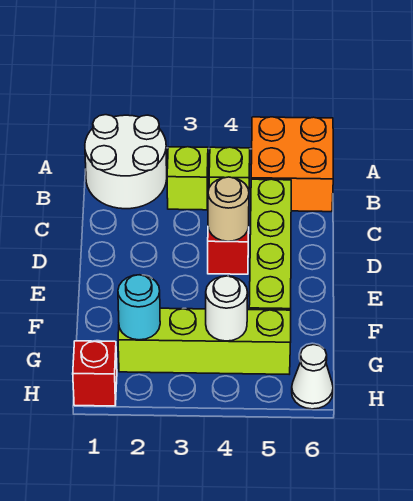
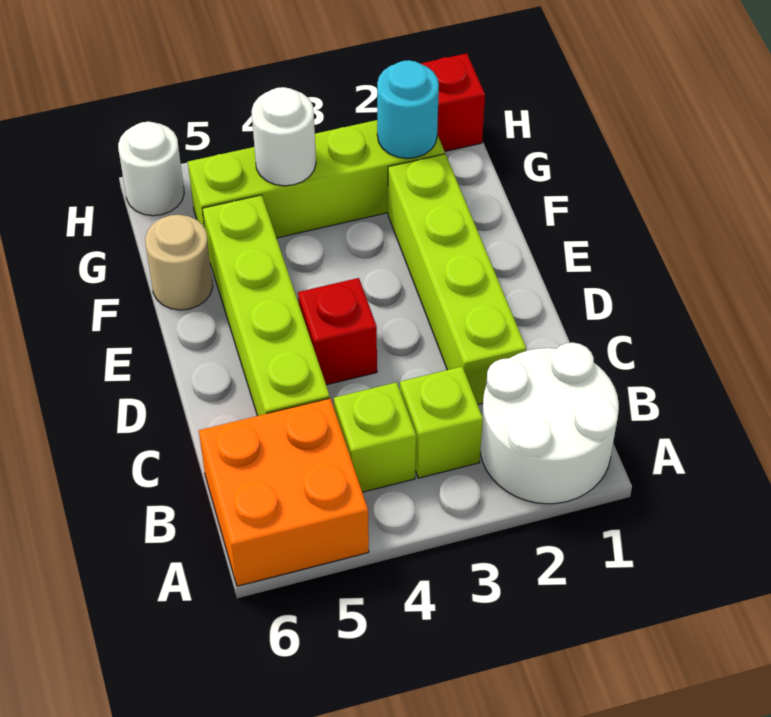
none -> lime brick C2:F2 level 1
tan round brick D4 level 2 -> tan round brick F6 level 1
white cone H6 level 1 -> white round brick H6 level 1

